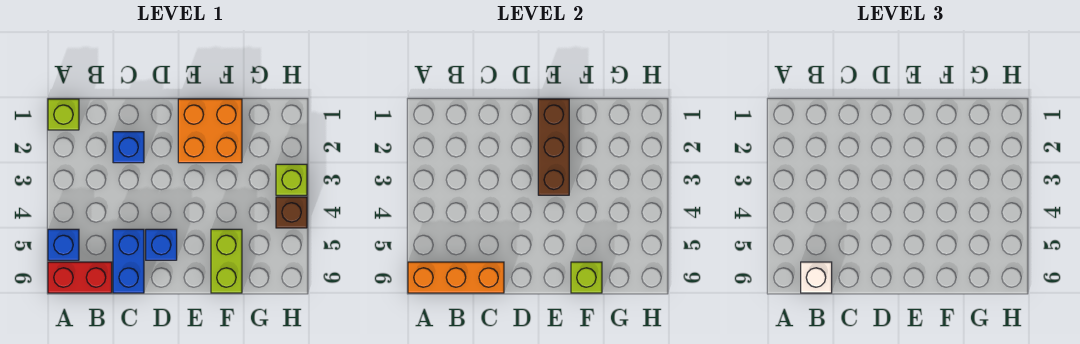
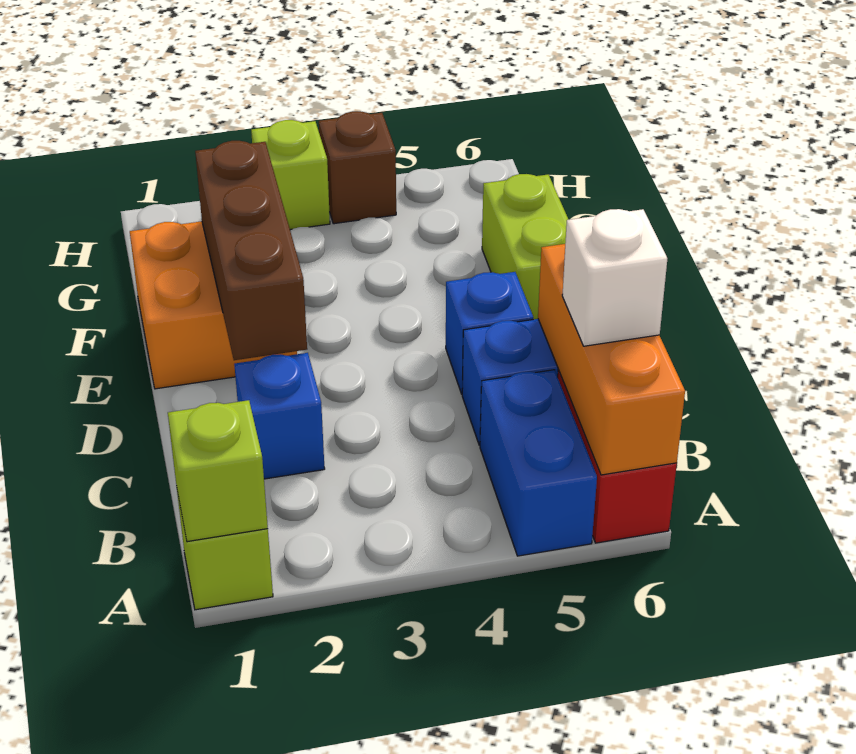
blue brick A5 level 1 -> blue brick A5:B5 level 1
brown brick E1:E3 level 2 -> brown brick D2:F2 level 2
lime brick F5:F6 level 1 -> lime brick E6:F6 level 1
lime brick F6 level 2 -> lime brick A1 level 2

